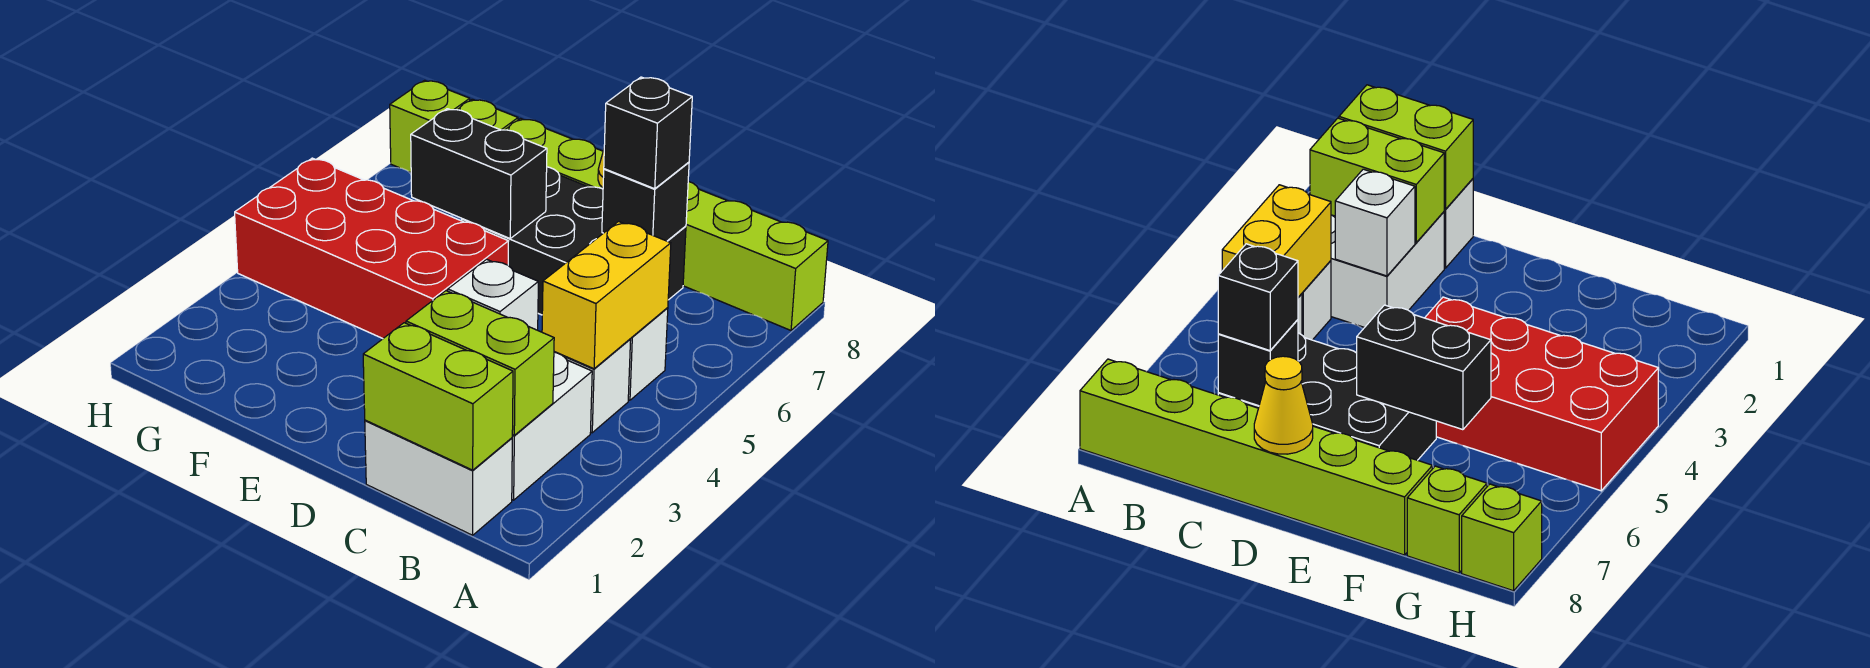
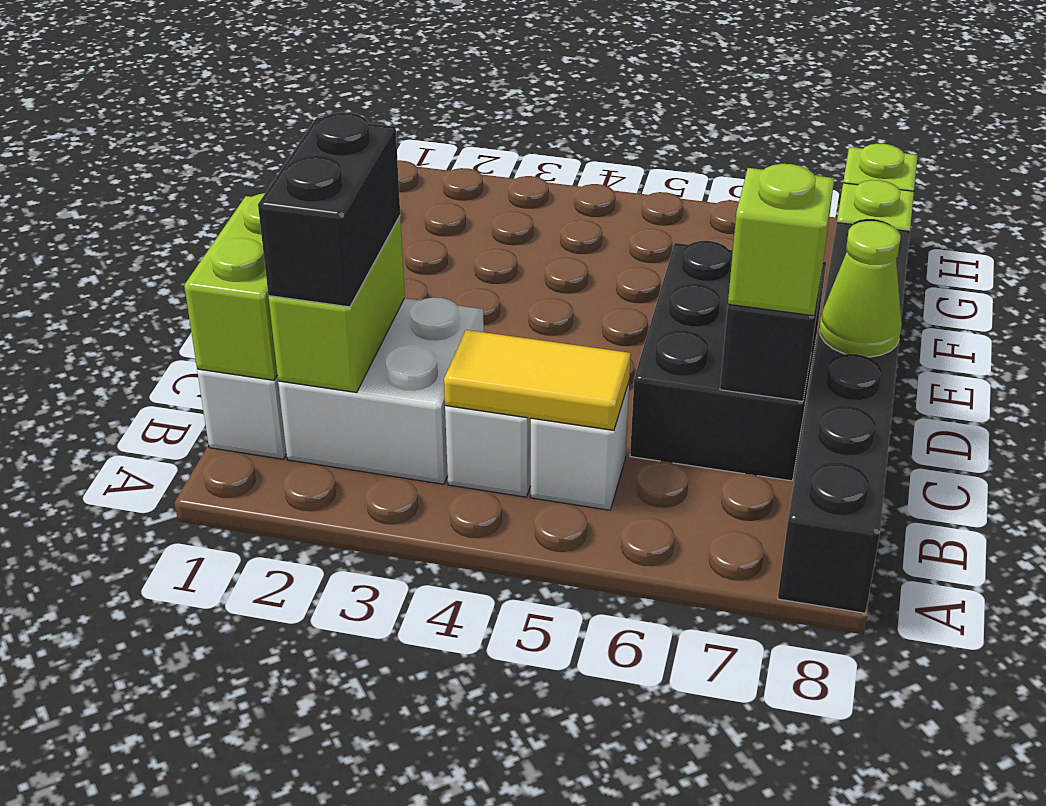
lime brick A8:F8 level 1 -> black brick A8:F8 level 1
yellow brick B4:B5 level 2 -> yellow tile B4:B5 level 2
white brick C3 level 2 -> none
black brick C7 level 3 -> lime brick C7 level 3
yellow cone D8 level 2 -> lime cone D8 level 2
red brick E4:H5 level 1 -> none
black brick E6:F6 level 2 -> black brick B2:C2 level 3

